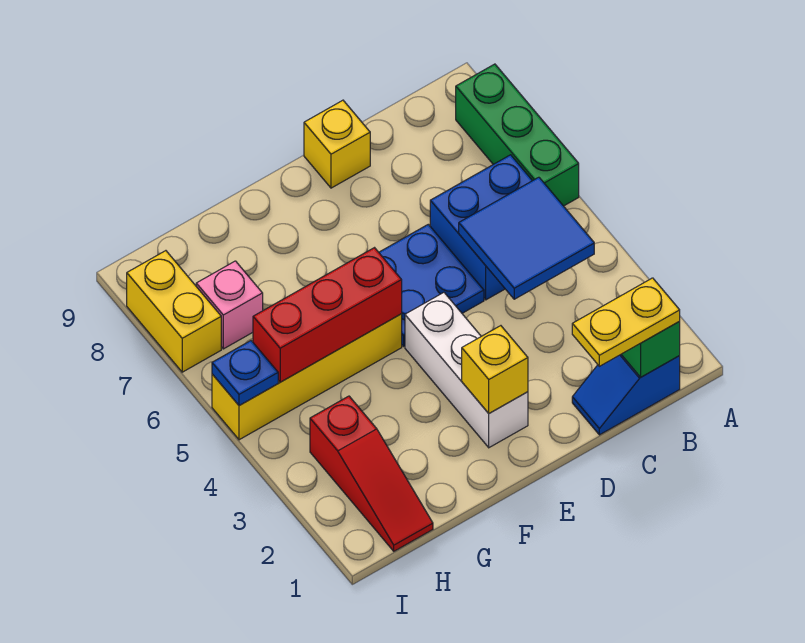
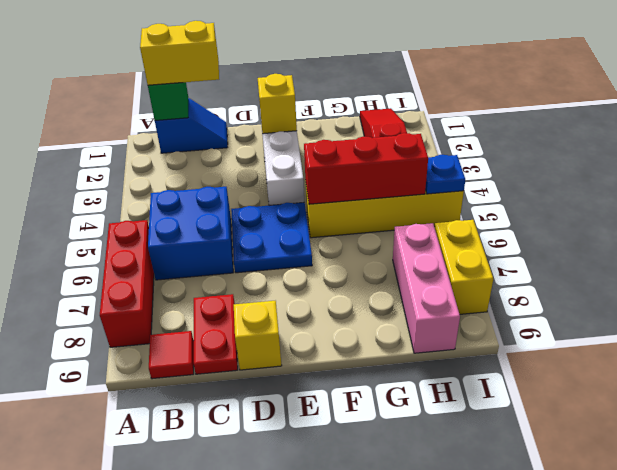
green brick A6:A8 level 1 -> red brick A6:A8 level 1
yellow plate B1:C1 level 3 -> yellow brick B1:C1 level 3
blue tile B4:C5 level 2 -> none
none -> red tile B9 level 1
none -> red plate C8:C9 level 1
pink brick H7 level 1 -> pink brick H7:H9 level 1

